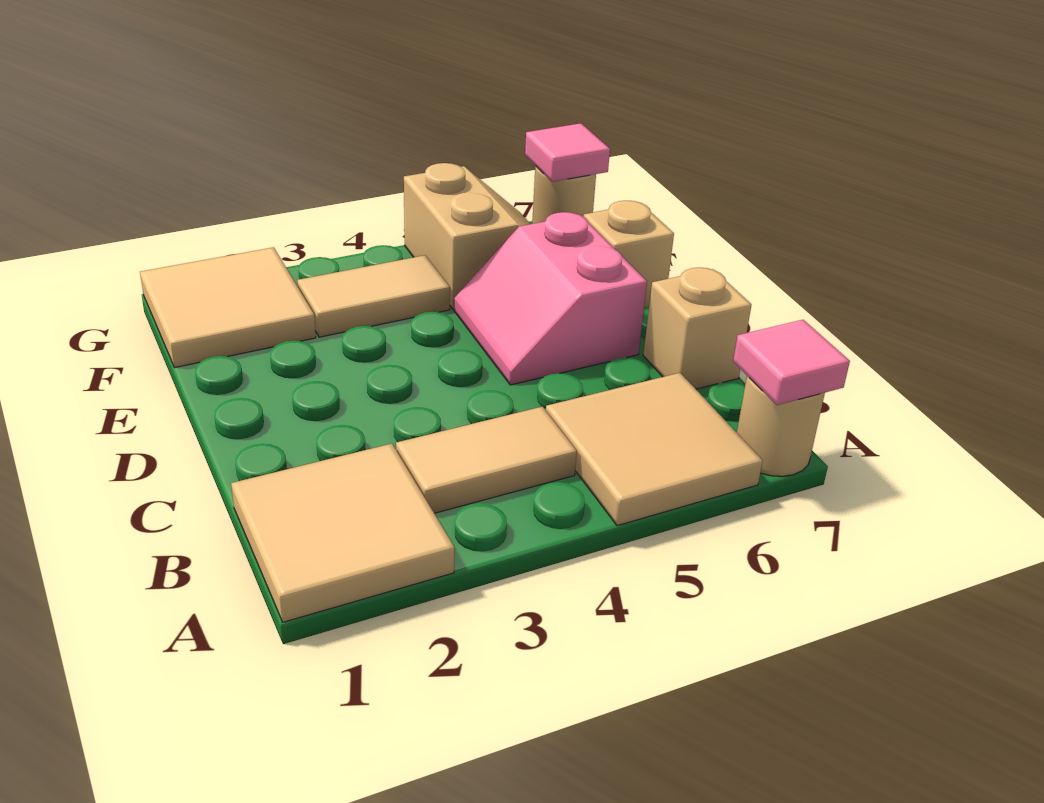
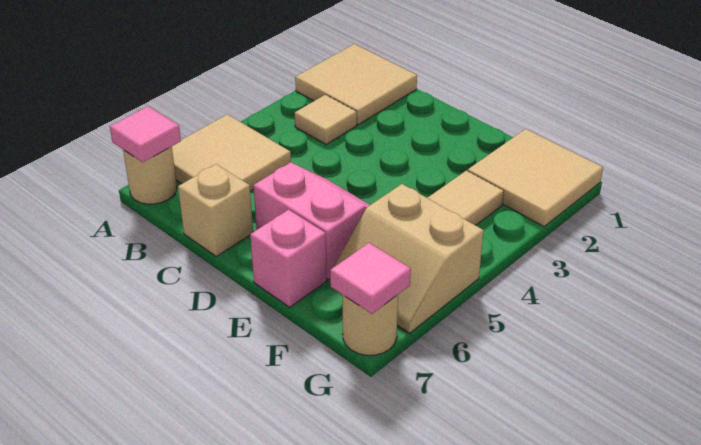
tan tile B3:B4 level 1 -> tan tile B3 level 1
tan brick E7 level 1 -> pink brick E7 level 1

